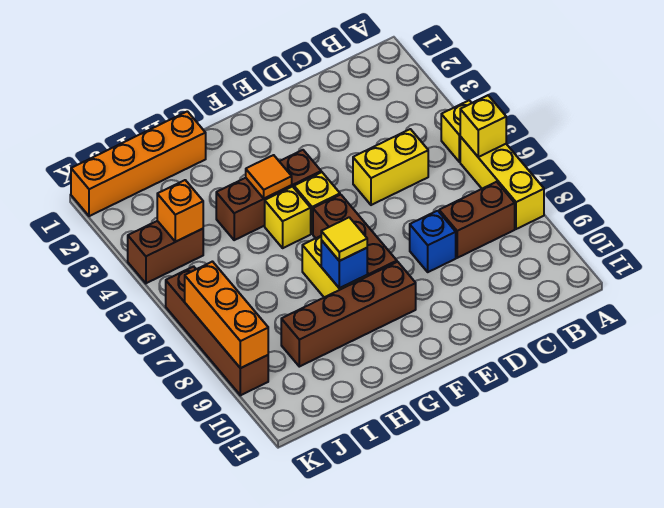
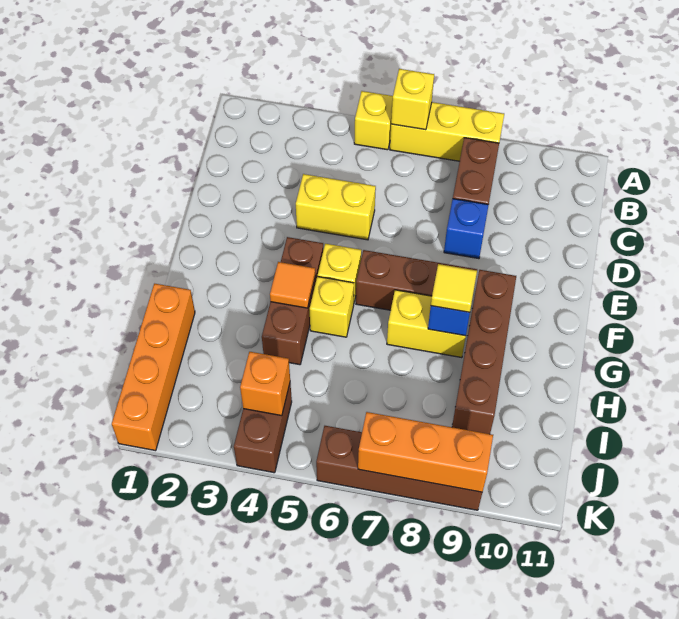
yellow brick C5:D5 level 1 -> yellow brick D4:D5 level 1

